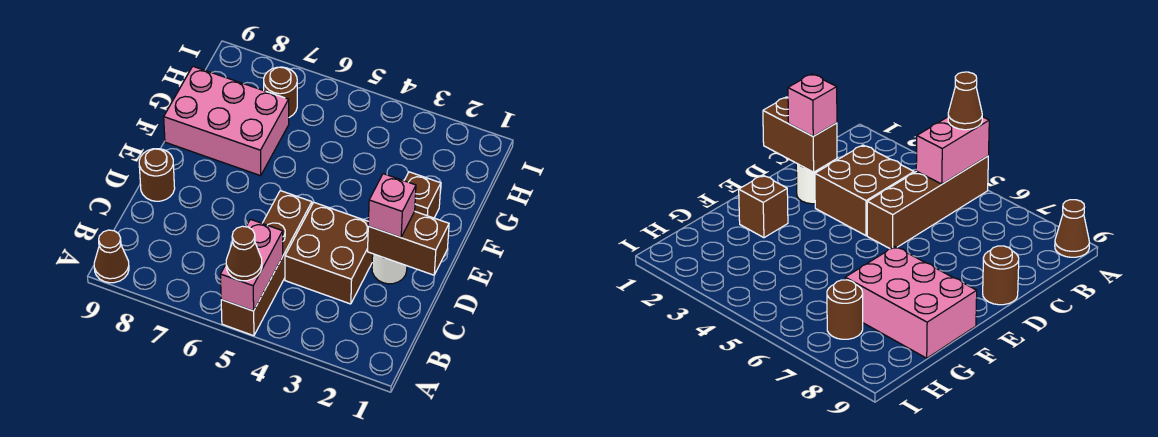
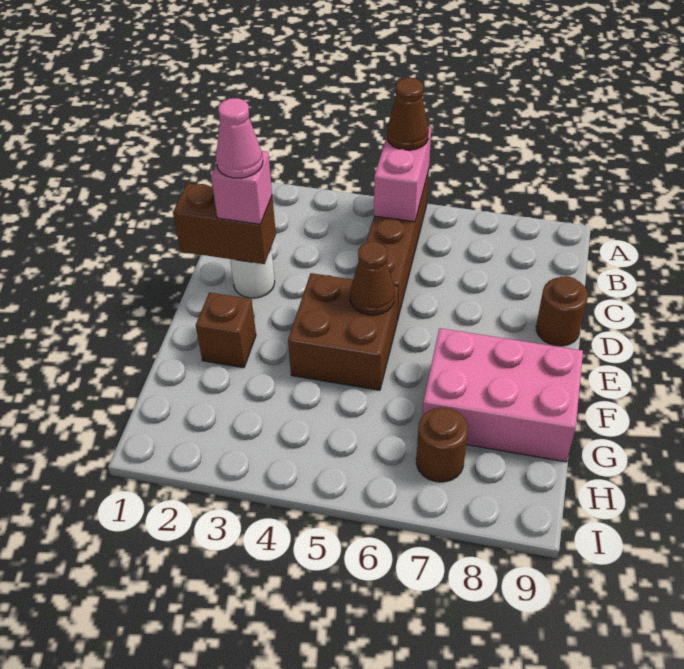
brown cone A9 level 1 -> brown cone E5 level 2
brown brick C3:D4 level 1 -> brown brick E4:F5 level 1
none -> pink cone D2 level 4

